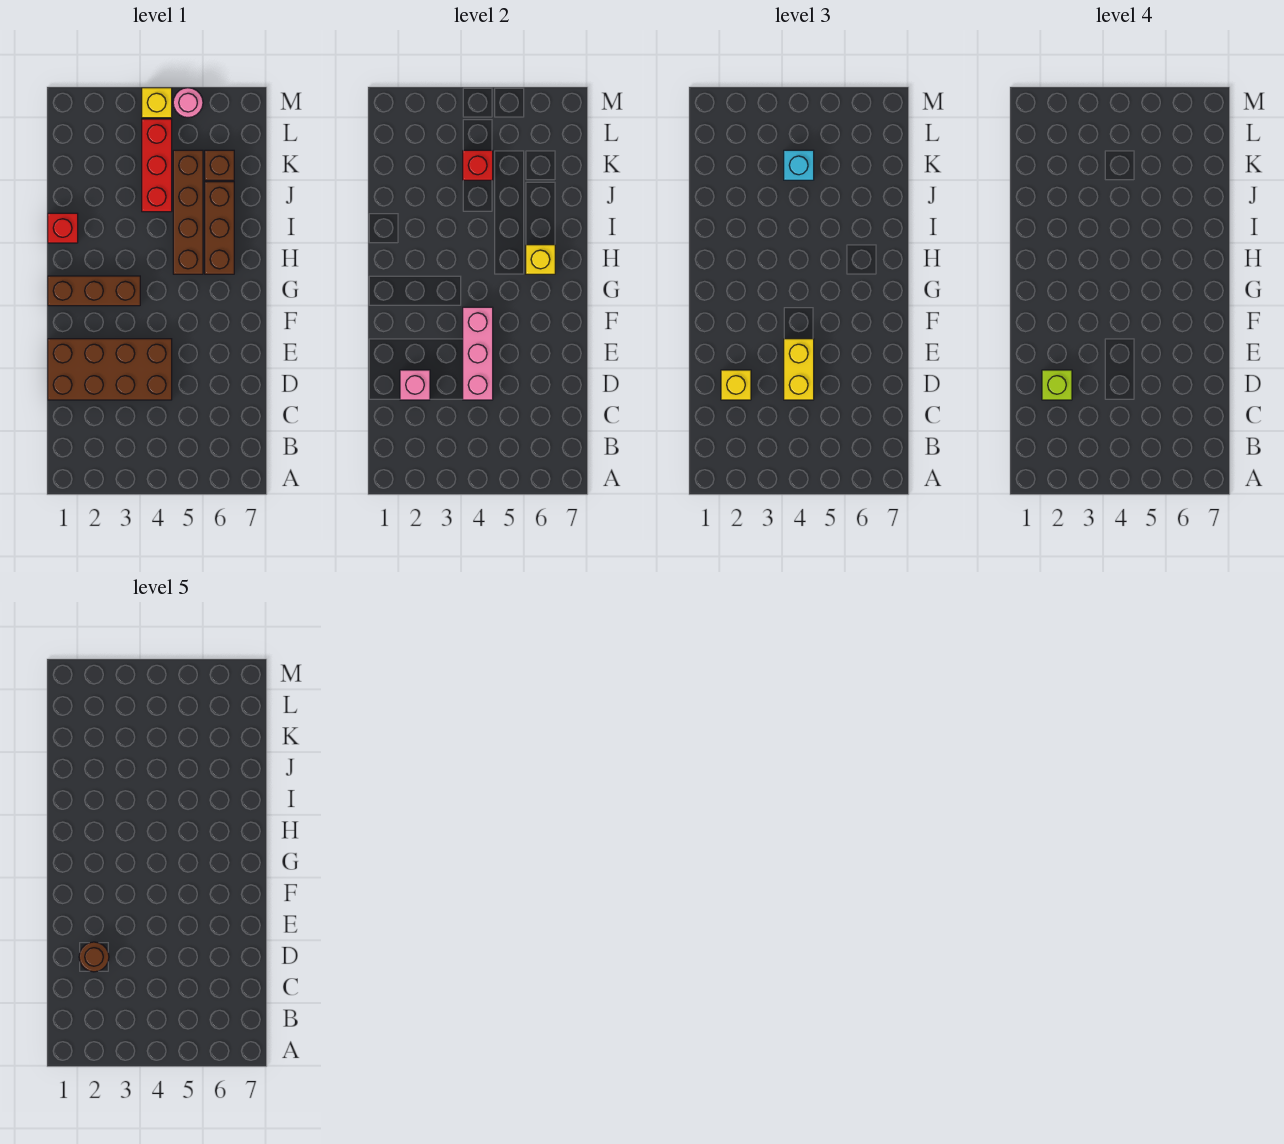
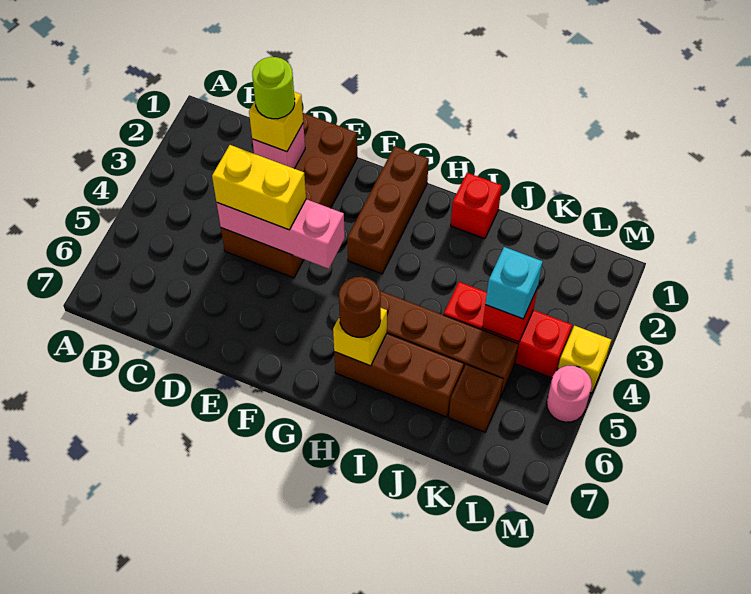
lime brick D2 level 4 -> lime round brick D2 level 4
brown round brick D2 level 5 -> brown round brick H6 level 3

